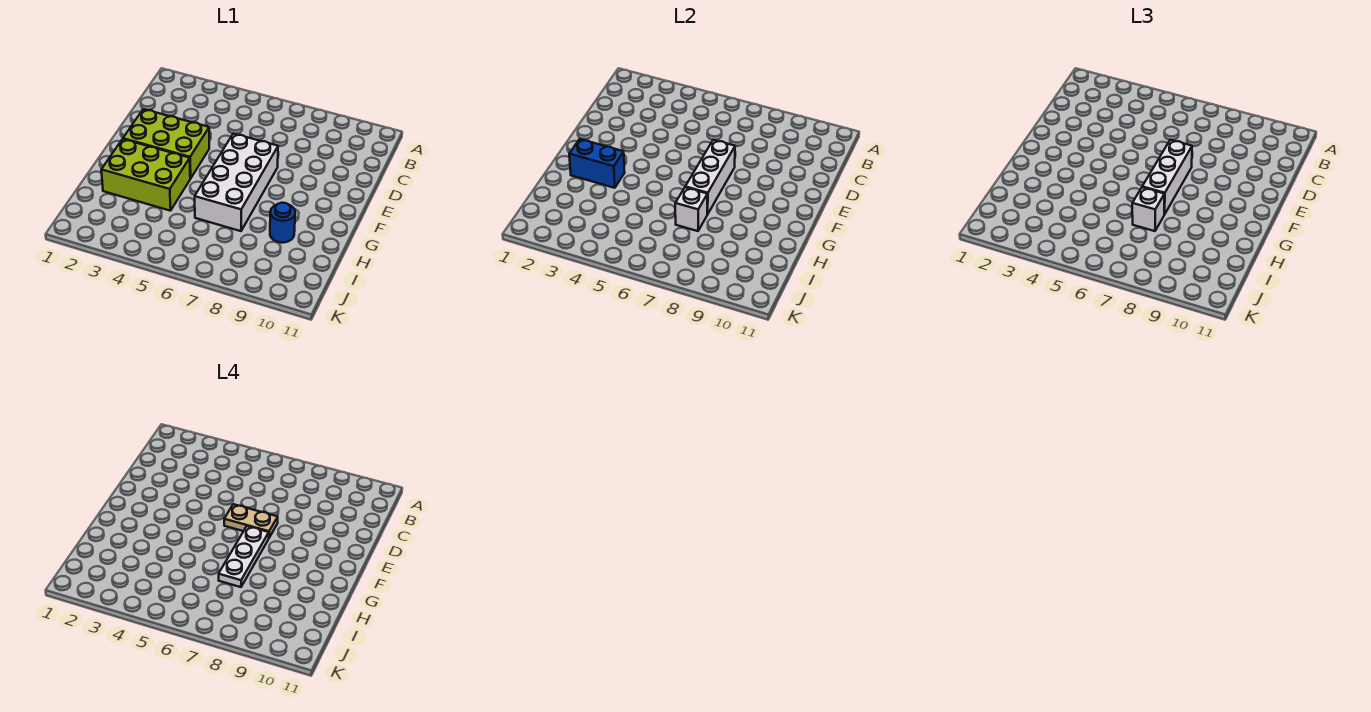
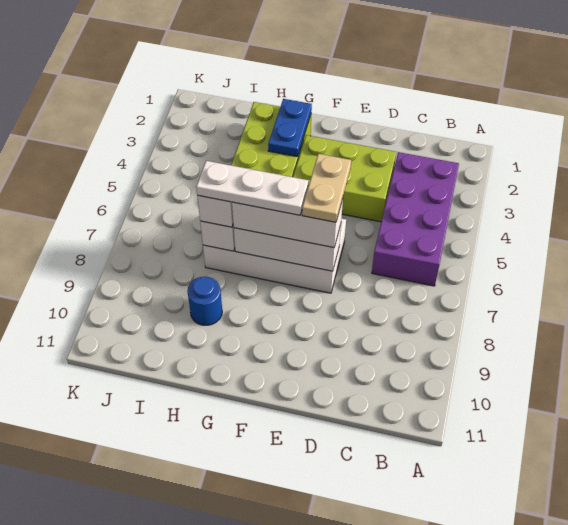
none -> purple brick B3:C6 level 1
lime brick E2:F4 level 1 -> lime brick D3:F4 level 1
blue brick G2:G3 level 2 -> blue plate G2:G3 level 2

